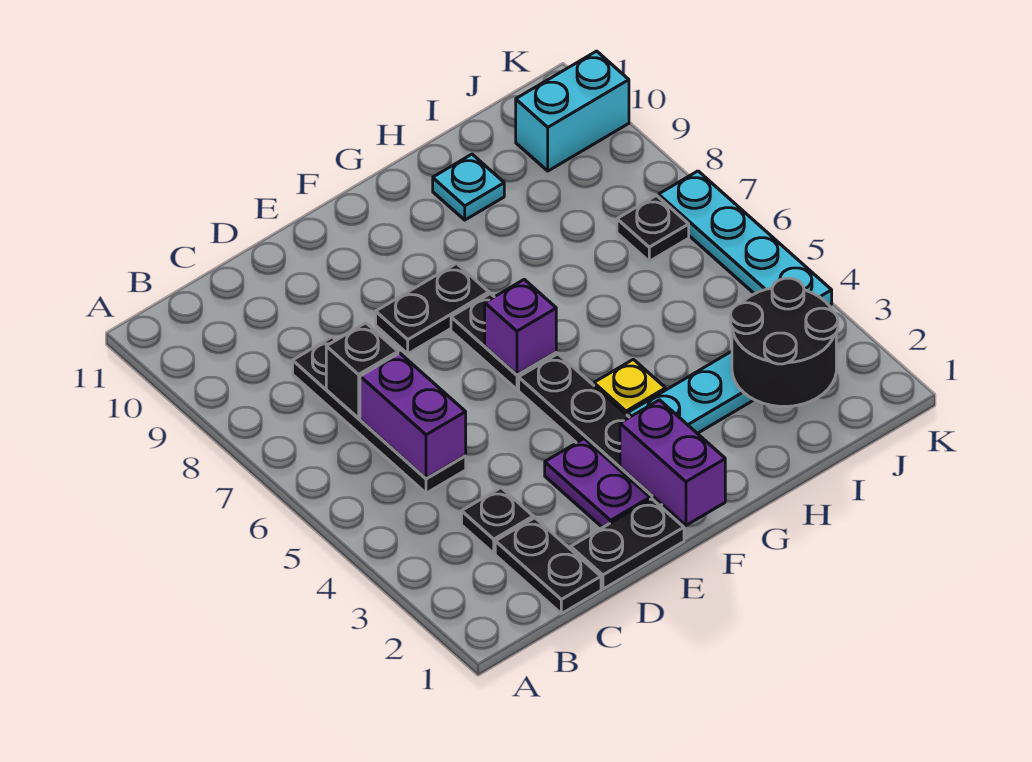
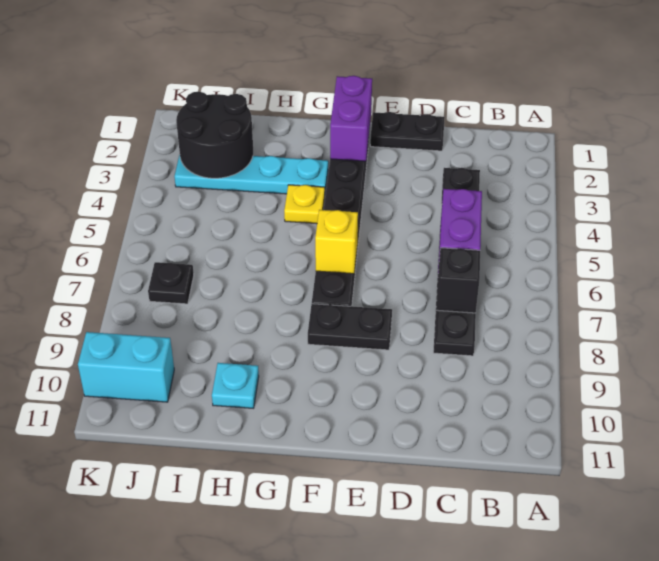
black plate C1:C2 level 1 -> none
purple plate E2:E3 level 1 -> none
purple brick F6 level 2 -> yellow brick F6 level 2
cyan plate K4:K7 level 1 -> none

